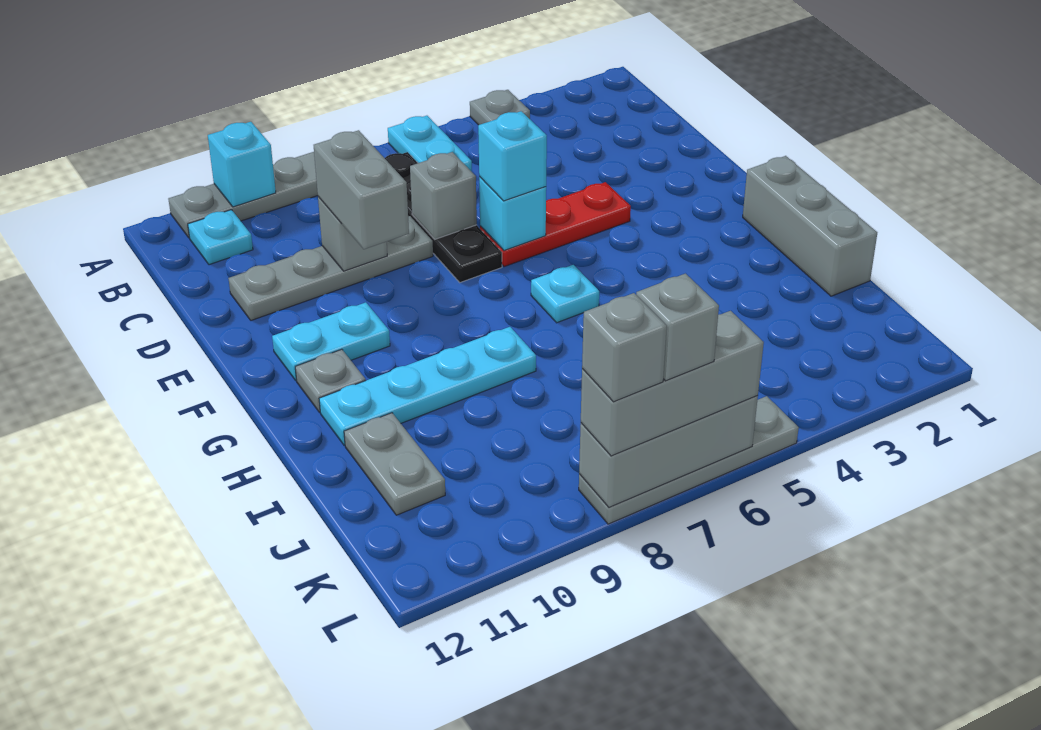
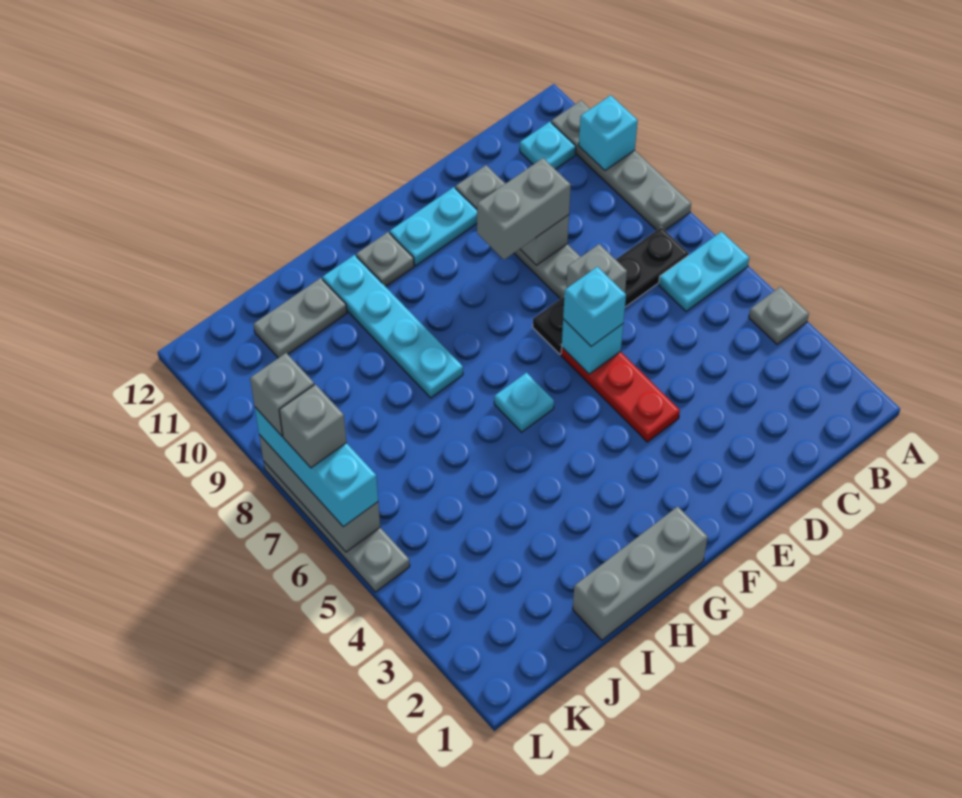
cyan plate F10:F11 level 1 -> cyan plate E11:F11 level 1
grey brick L6:L8 level 3 -> cyan brick L6:L8 level 3

